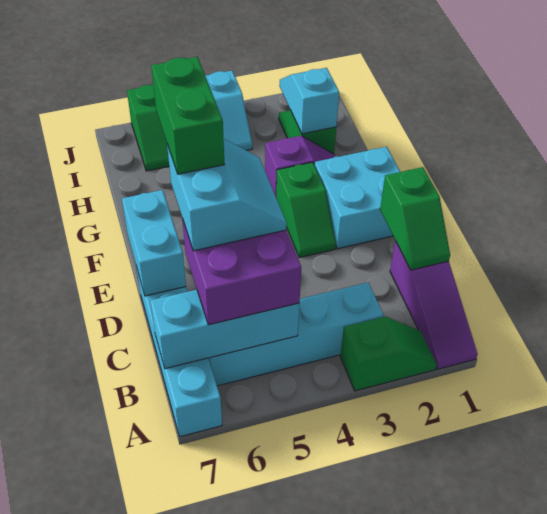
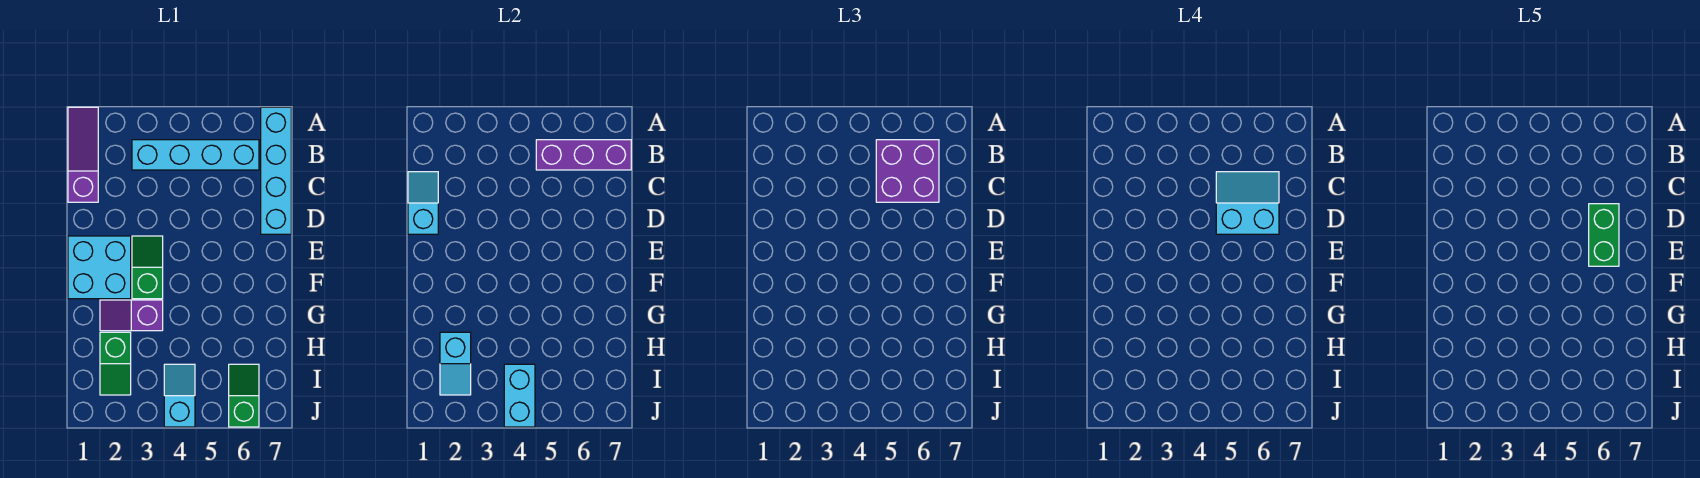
green slope A2:A3 level 1 top 3 -> none
cyan brick B5:B7 level 2 -> purple brick B5:B7 level 2
green slope C1:D1 level 2 top D -> cyan slope C1:D1 level 2 top D
cyan slope C5:D6 level 4 top 6 -> cyan slope C5:D6 level 4 top D
cyan brick D7:E7 level 2 -> cyan brick I4:J4 level 2

